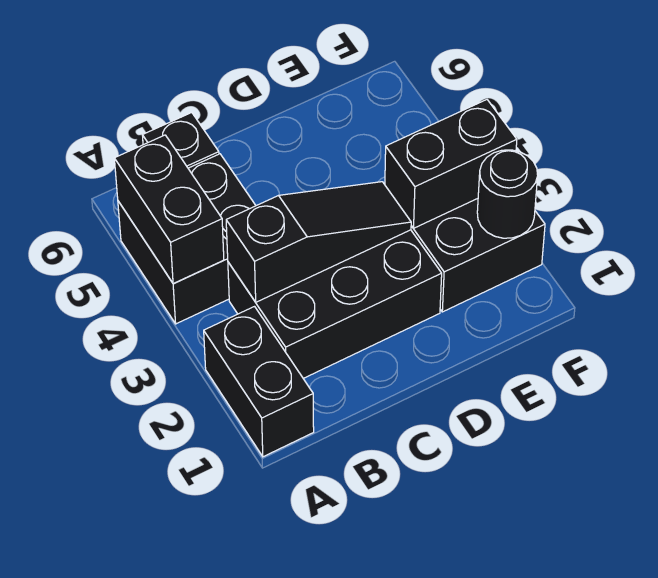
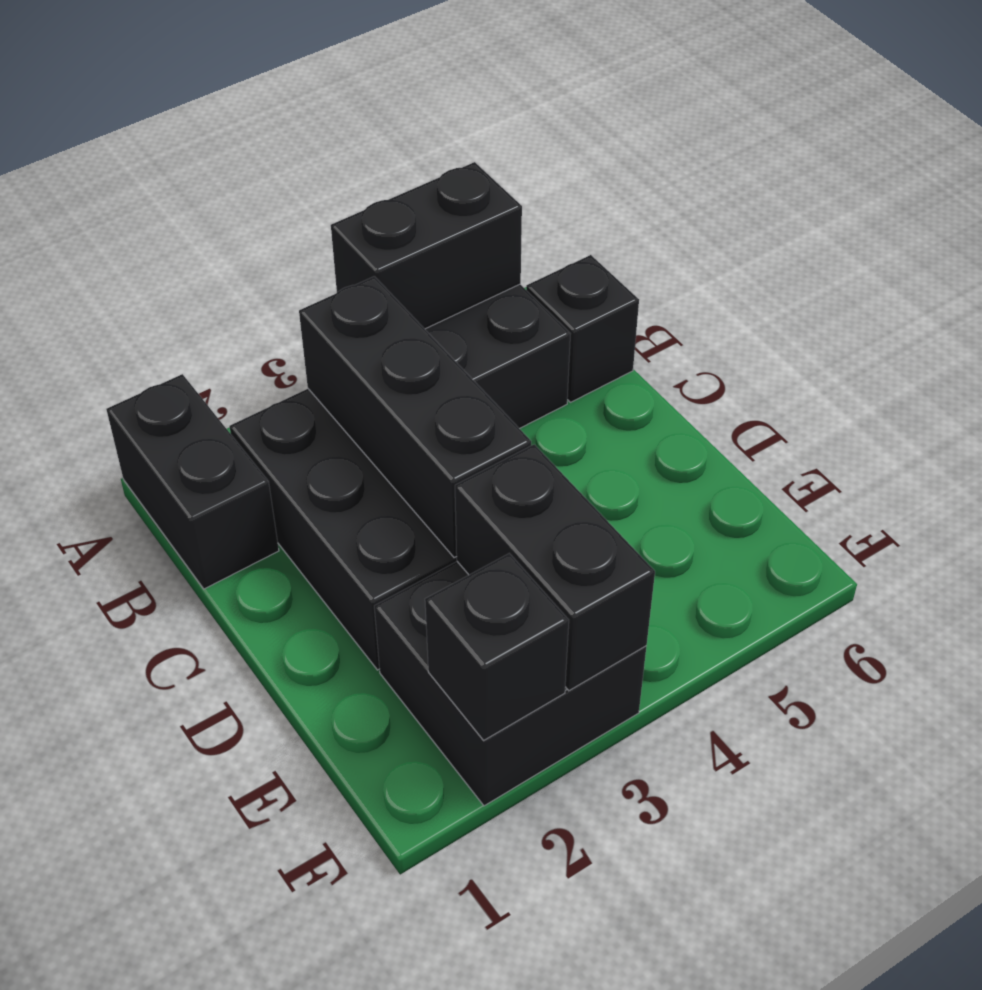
black brick A1:A2 level 1 -> black brick A1:B1 level 1
black slope B3:D3 level 2 top B -> black brick B3:D3 level 2
black round brick F2 level 2 -> black brick F2 level 2

